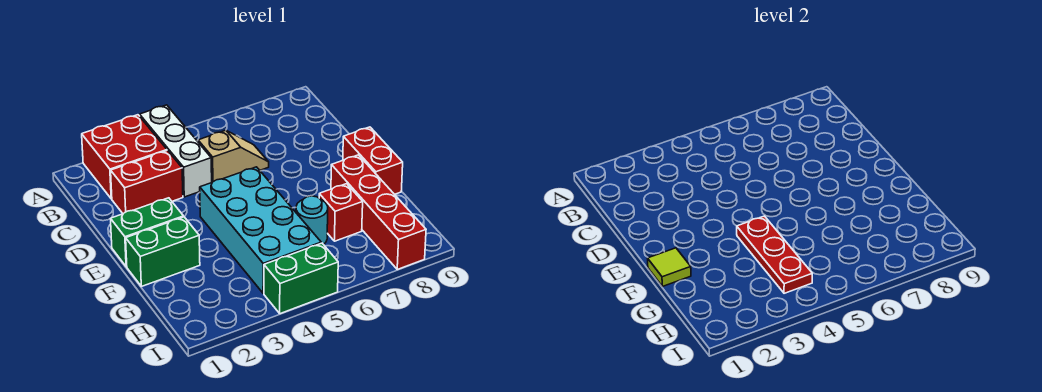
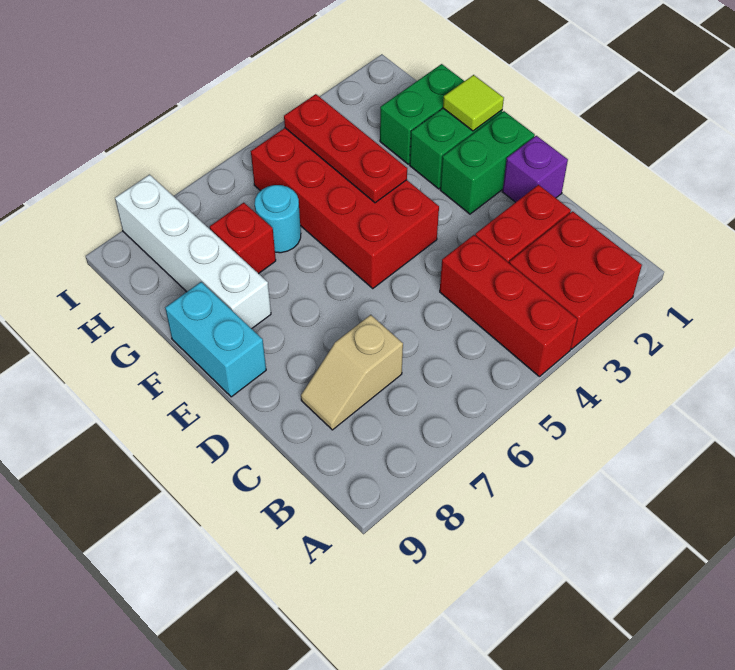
white brick A4:C4 level 1 -> red brick A4:C4 level 1
tan slope C5:C6 level 1 top 5 -> tan slope C7:C8 level 1 top 7
none -> purple brick D1 level 1
cyan brick E4:H5 level 1 -> red brick E4:H5 level 1
red brick E9:F9 level 1 -> cyan brick E9:F9 level 1
red brick F8:I8 level 1 -> white brick F8:I8 level 1
green brick I4:I5 level 1 -> green brick G1:G2 level 1

